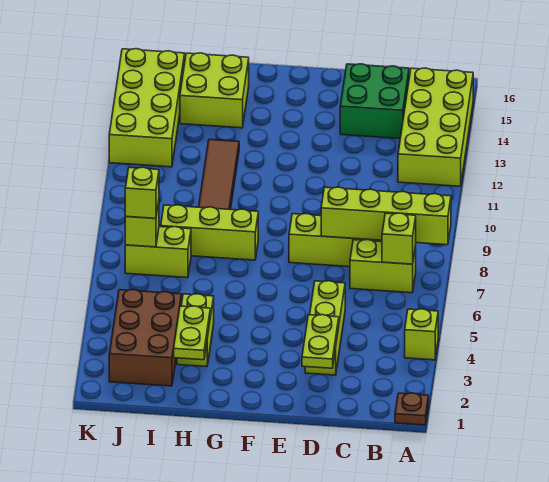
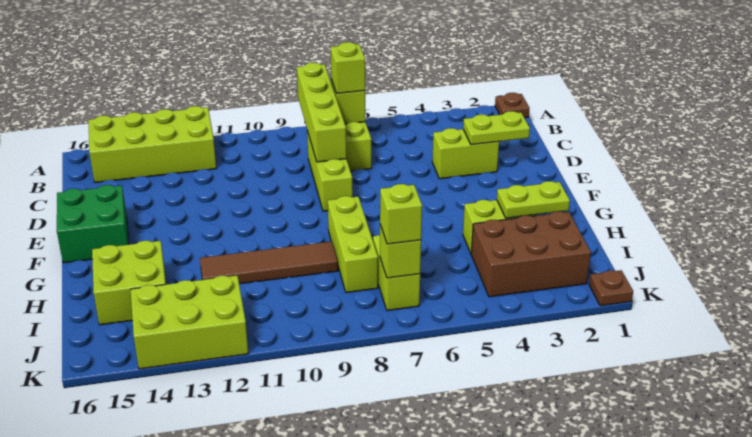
lime brick A4 level 1 -> lime brick B7 level 3
green brick C14:D15 level 1 -> green brick E15:F16 level 1
lime brick D3:D5 level 1 -> lime brick D3:D4 level 1
lime brick J12:K15 level 1 -> lime brick J12:K14 level 1
none -> brown plate K1 level 1

